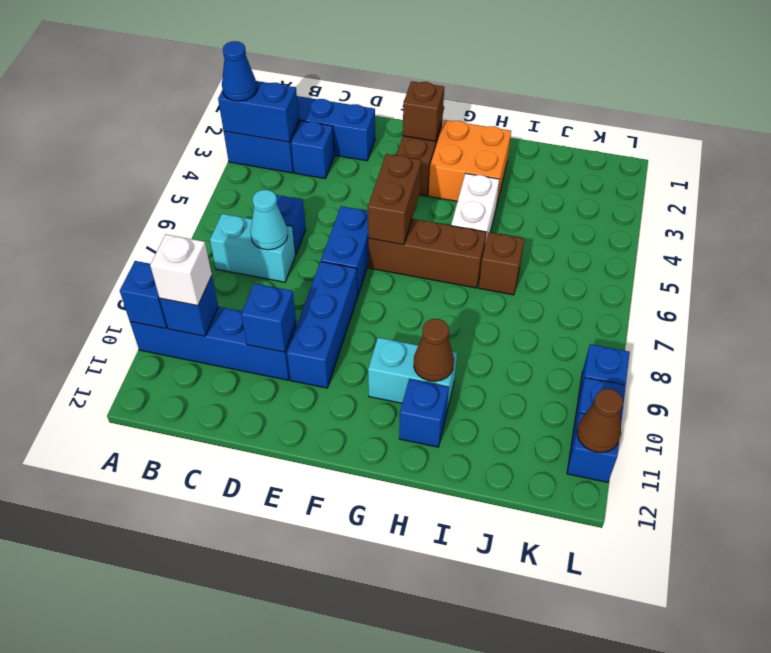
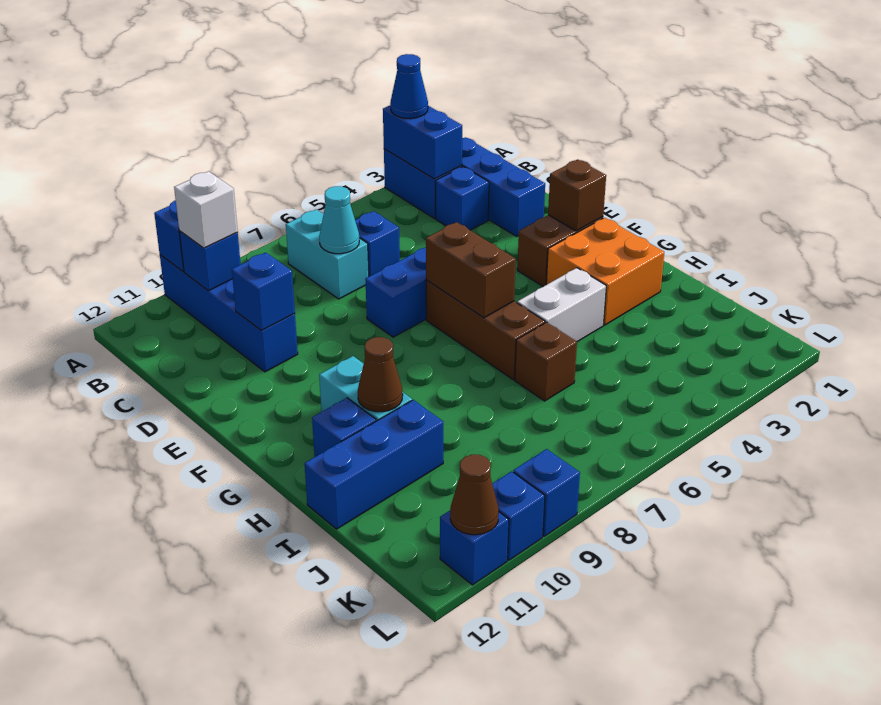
blue brick E8:E10 level 1 -> blue brick I10:I12 level 1
brown brick F5:F6 level 2 -> brown brick F6:G6 level 2

